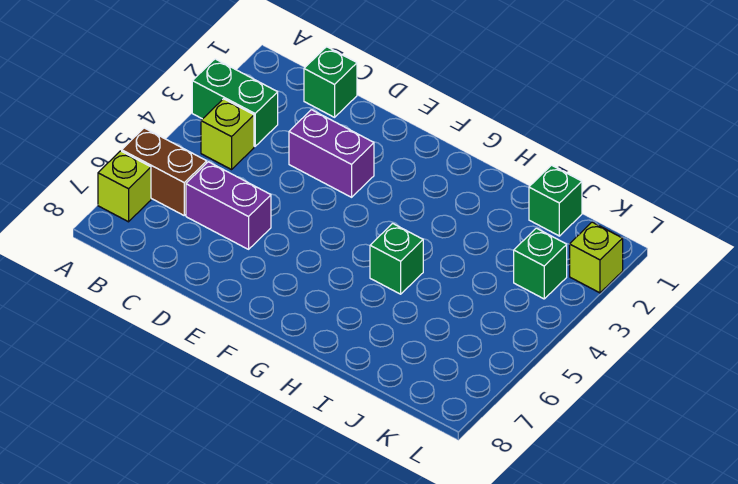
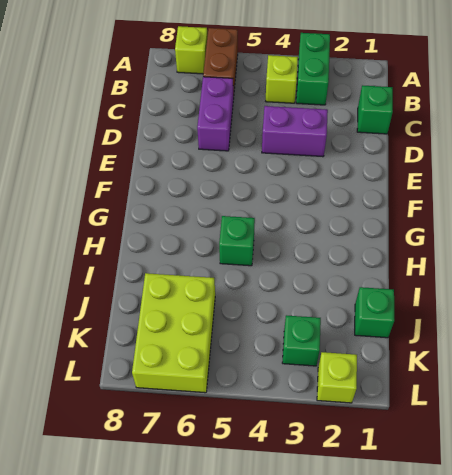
purple brick D3:E3 level 1 -> purple brick D3:D4 level 1
none -> lime brick J6:L7 level 1

